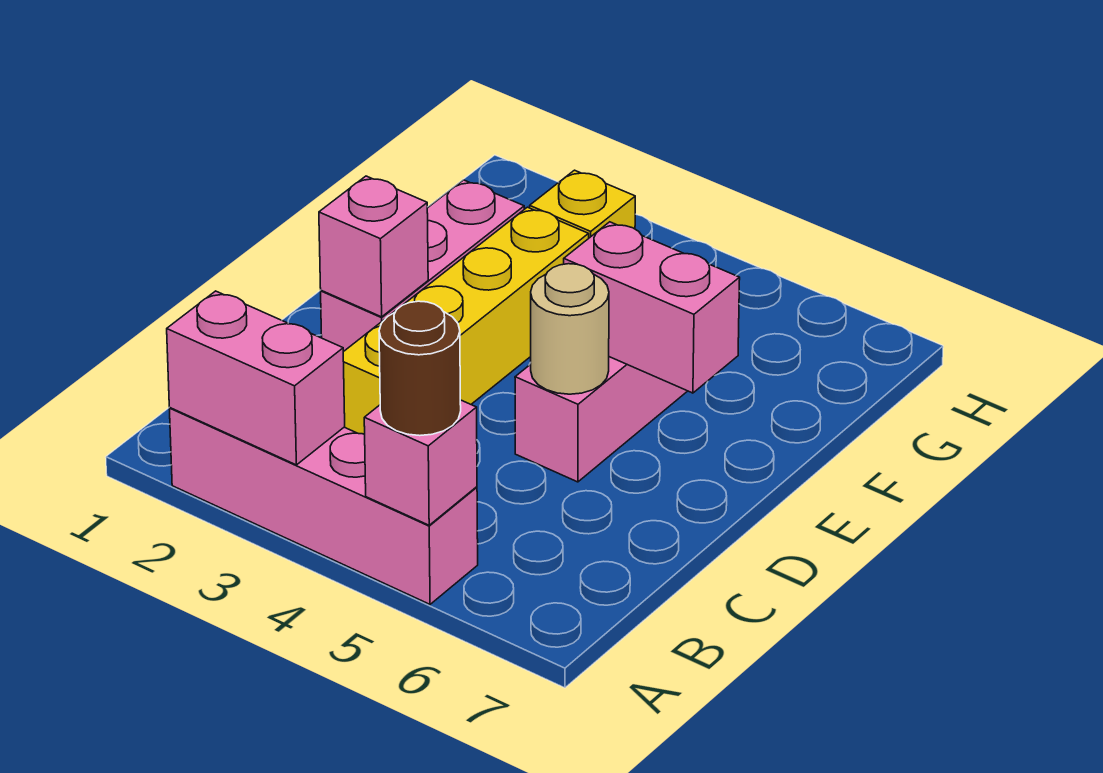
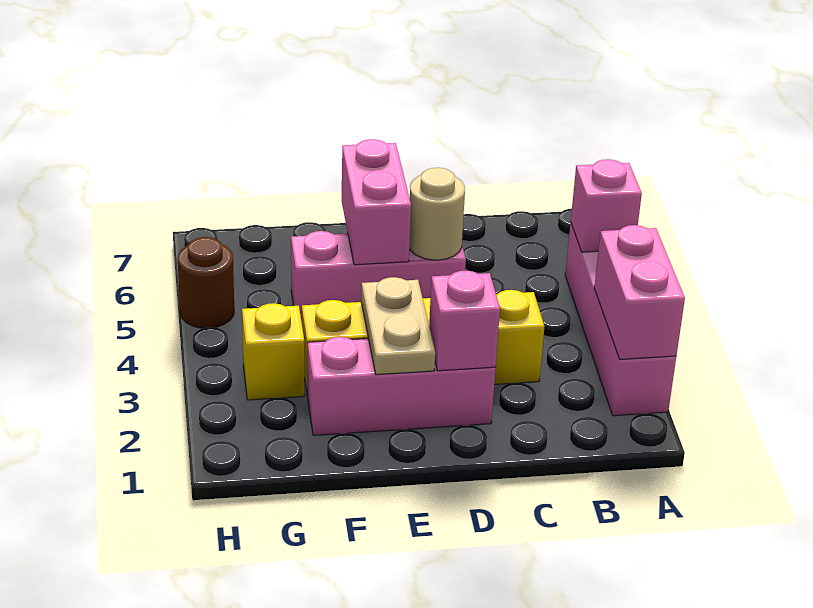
brown round brick A5 level 3 -> brown round brick H5 level 1
none -> tan plate E2:E3 level 2

